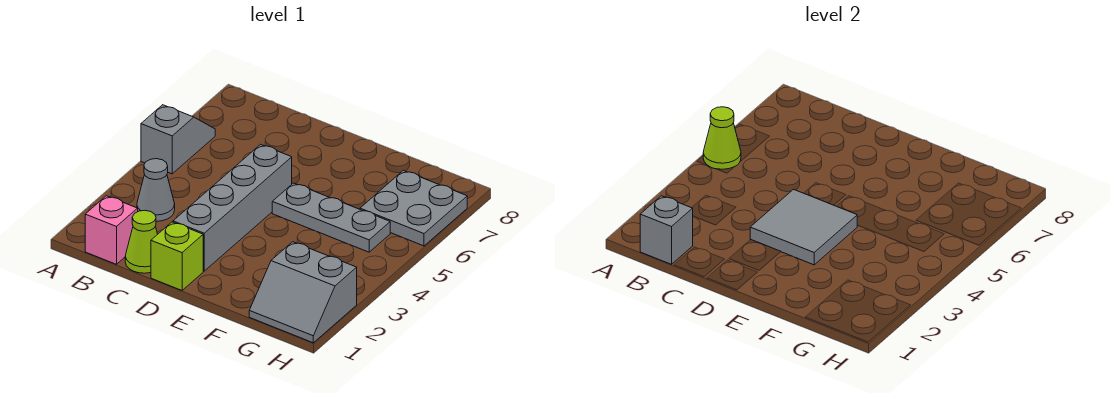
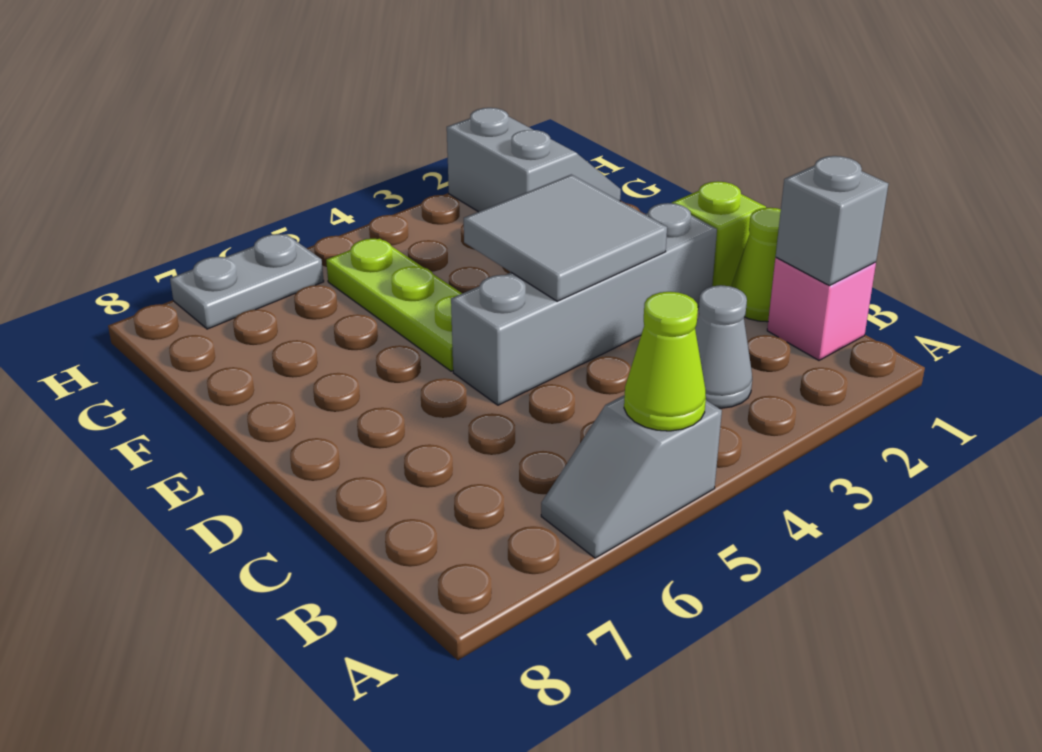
grey plate E5:G5 level 1 -> lime plate E5:G5 level 1
grey plate G6:H7 level 1 -> grey plate H6:H7 level 1

